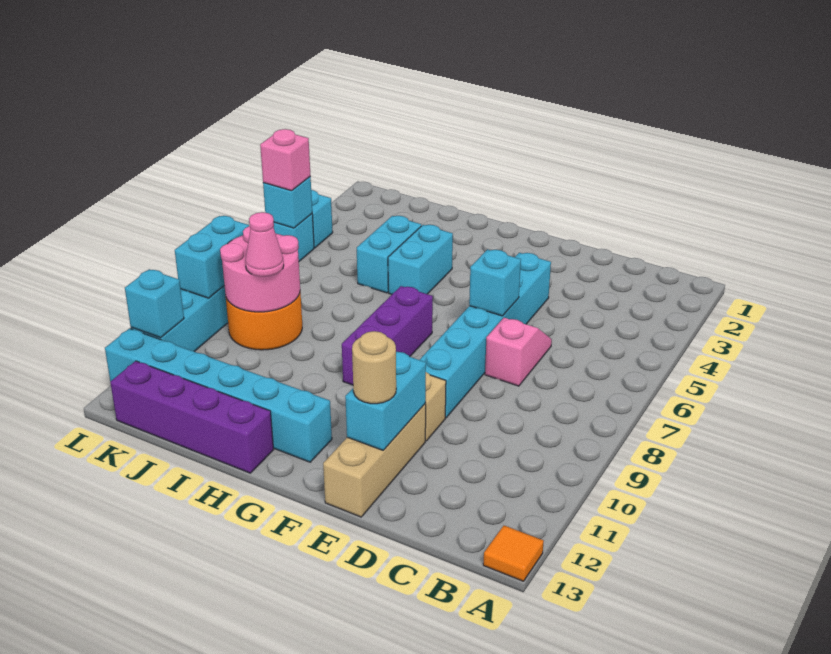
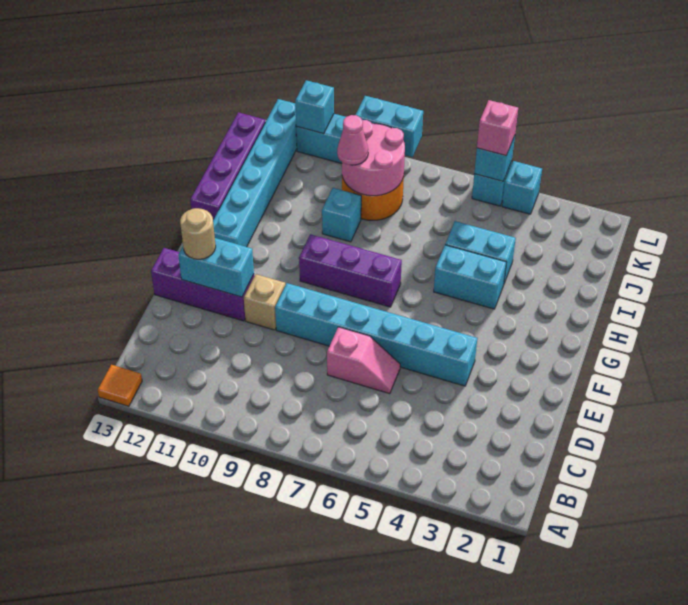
cyan brick E6 level 2 -> cyan brick I9 level 1
tan brick E11:E13 level 1 -> purple brick E11:E13 level 1

